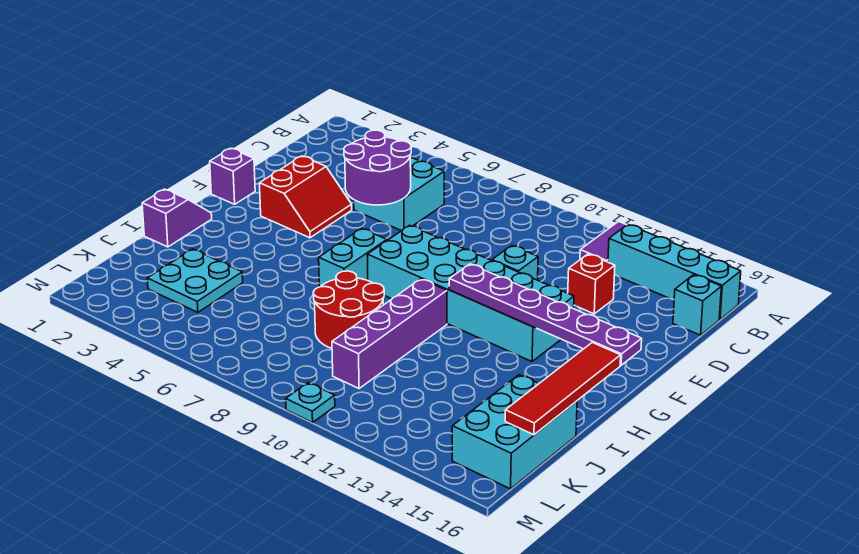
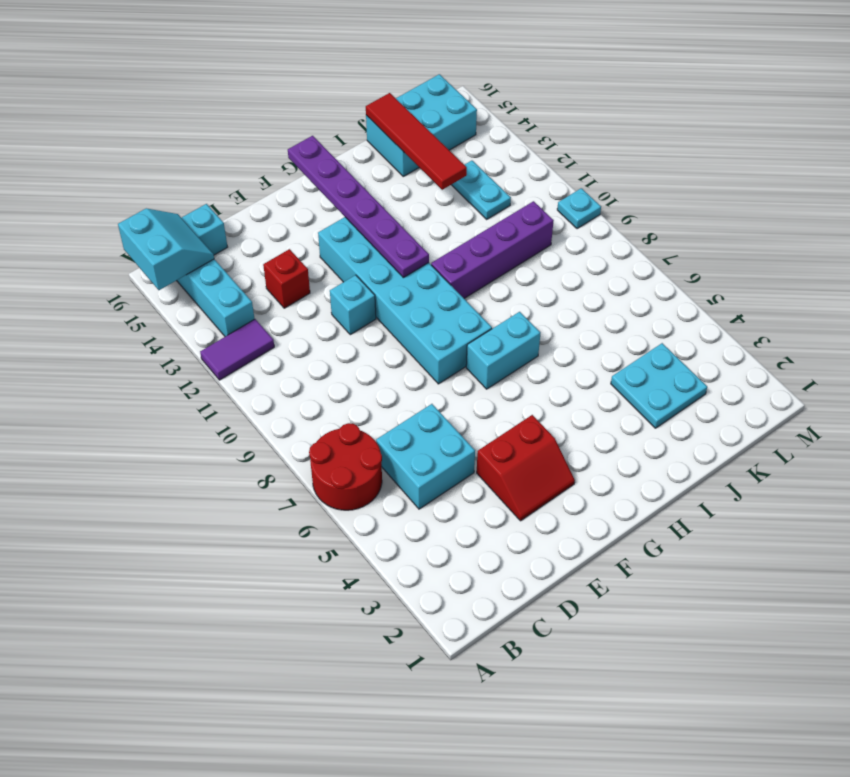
none -> cyan slope A15:B16 level 2 top A
purple round brick D5:E6 level 2 -> none
red slope E3:F4 level 1 top 3 -> red slope E3:F4 level 1 top 4
purple brick F1 level 1 -> none
purple slope H1:I1 level 1 top I -> none
red tile H16:K16 level 2 -> red tile J13:J16 level 2
red round brick I8:J9 level 1 -> red round brick A6:B7 level 1
none -> cyan plate K12:K13 level 1

